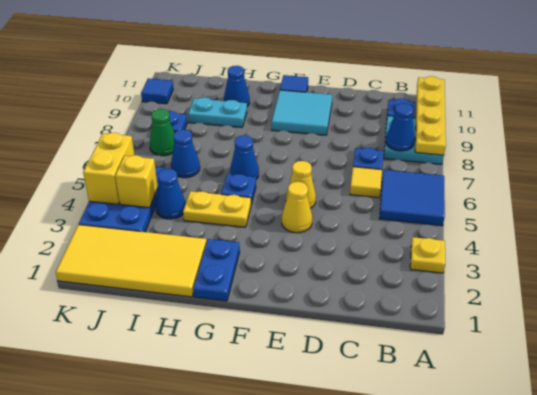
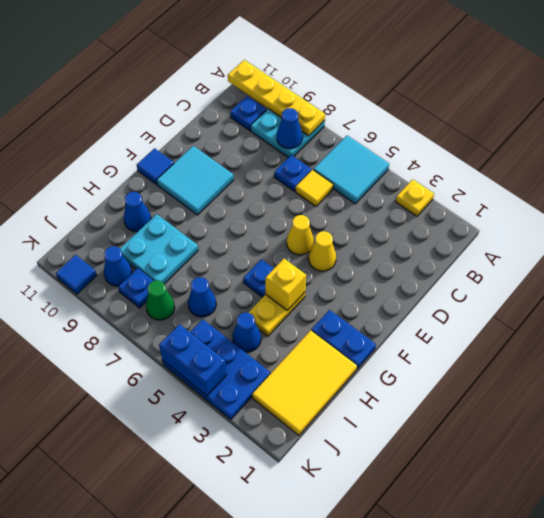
blue tile A5:B6 level 1 -> cyan tile A5:B6 level 1
blue cone G6 level 1 -> blue cone J9 level 1
yellow tile H1:K2 level 1 -> yellow tile H1:J2 level 1
cyan plate H9:I9 level 1 -> cyan plate H8:I9 level 1
yellow brick J4 level 2 -> yellow brick G4 level 2
yellow brick K4:K5 level 2 -> blue brick K4:K5 level 2

